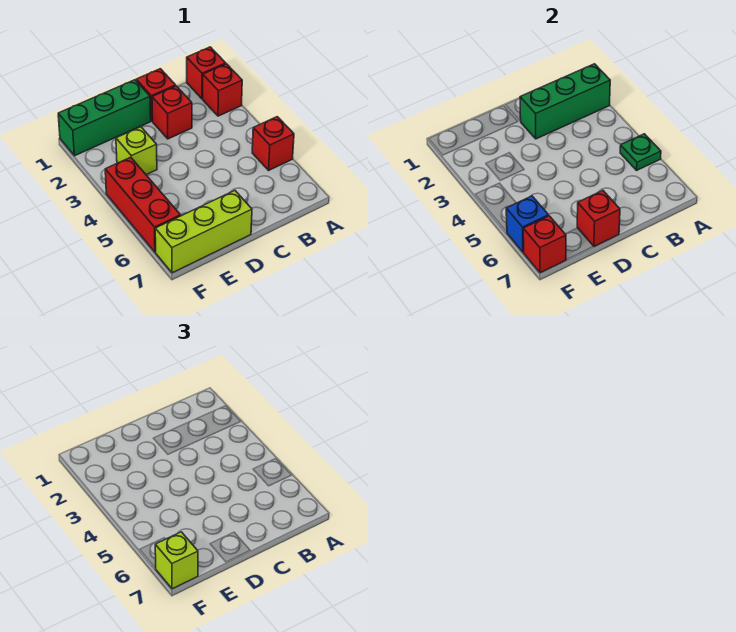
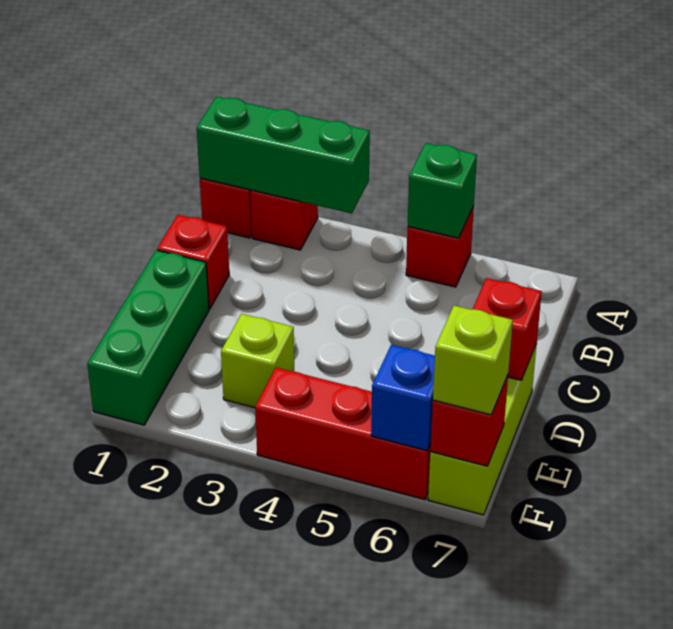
green brick A2:C2 level 2 -> green brick A1:A3 level 2
green plate A5 level 2 -> green brick A5 level 2
red brick C2 level 1 -> none

